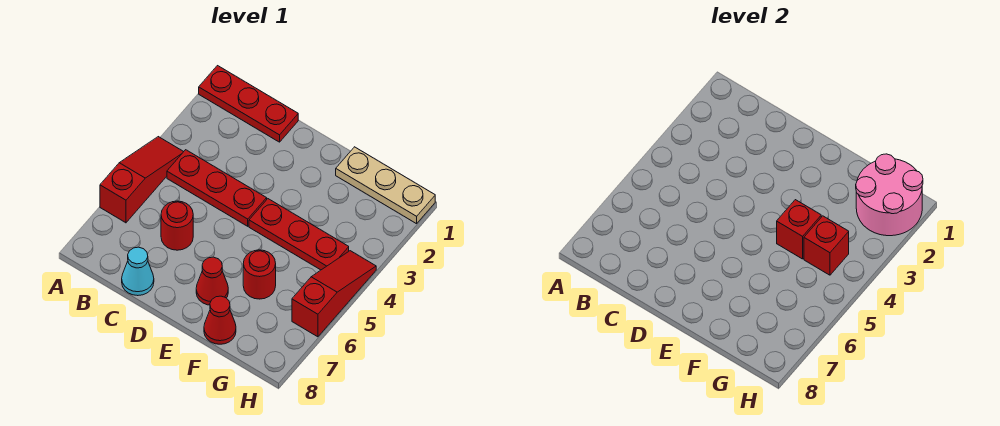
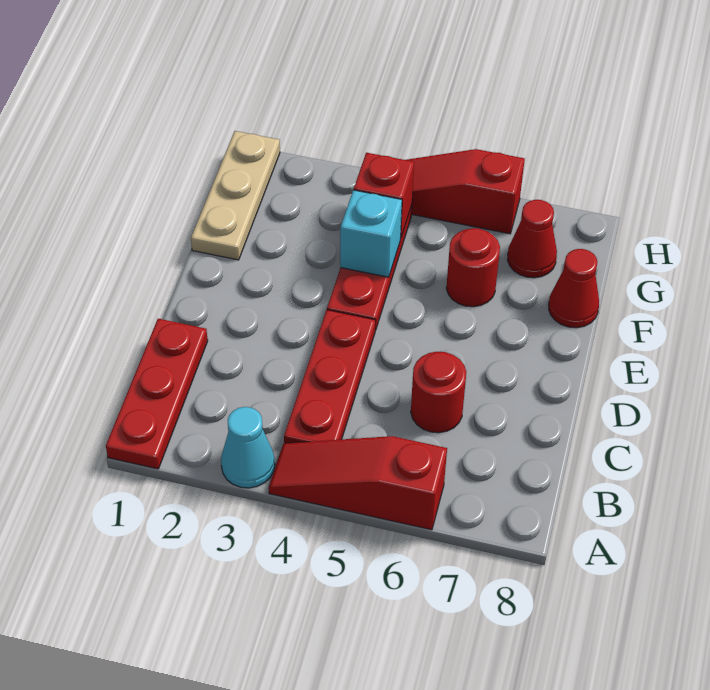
cyan cone C8 level 1 -> cyan cone A3 level 1
red cone E7 level 1 -> red cone G7 level 1
red brick F4 level 2 -> cyan brick F4 level 2
pink round brick G1:H2 level 2 -> none

